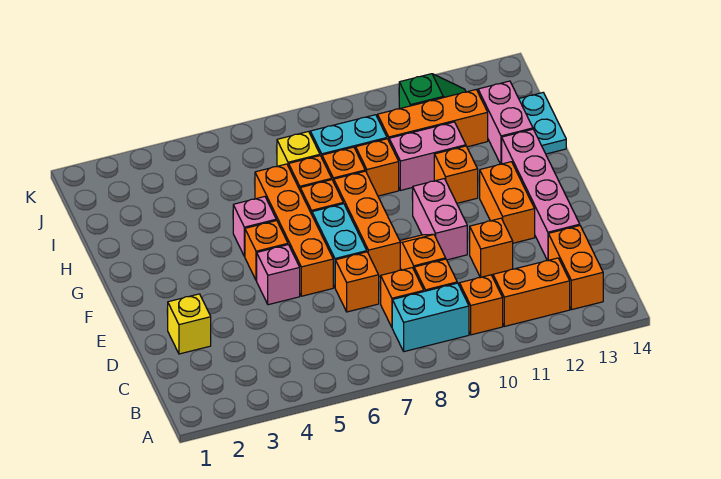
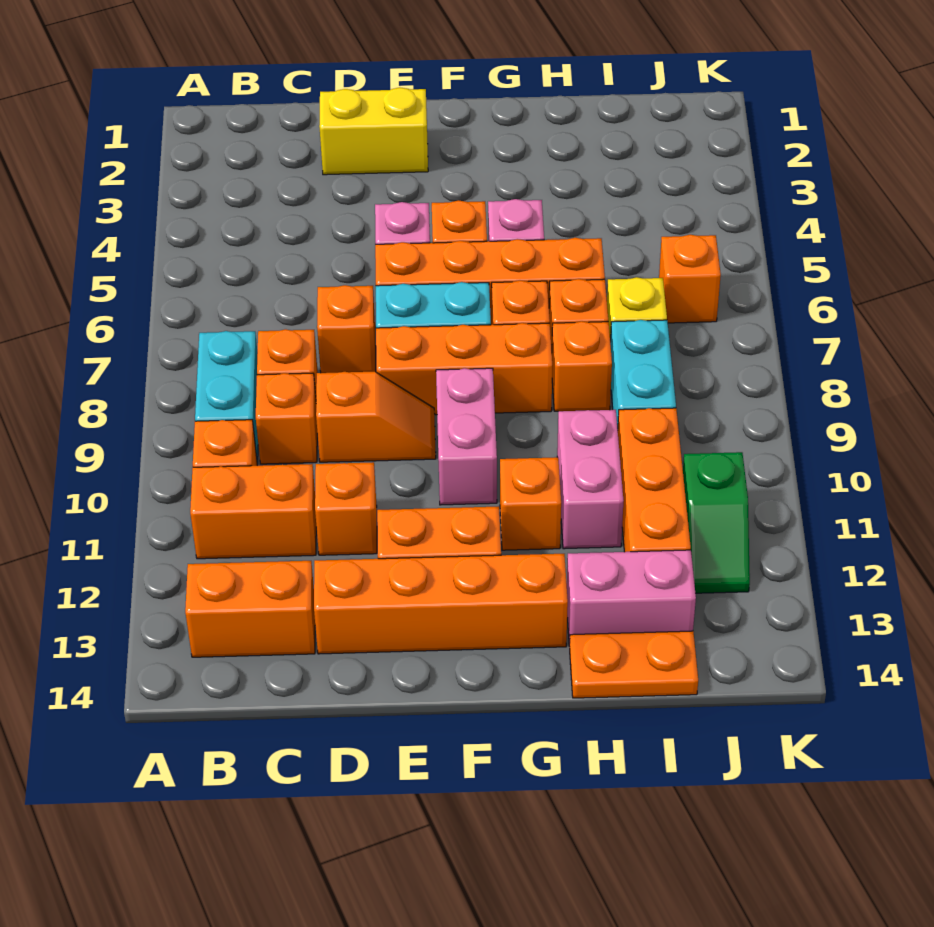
orange brick B11:B12 level 1 -> orange brick B11:C11 level 1
yellow brick D2 level 1 -> yellow brick D2:E2 level 1
pink brick D13:G13 level 1 -> orange brick D13:G13 level 1
pink brick E10:F10 level 1 -> pink brick F9:F10 level 1
orange brick H9 level 1 -> orange brick J6 level 1
cyan plate H14:I14 level 1 -> orange plate H14:I14 level 1

